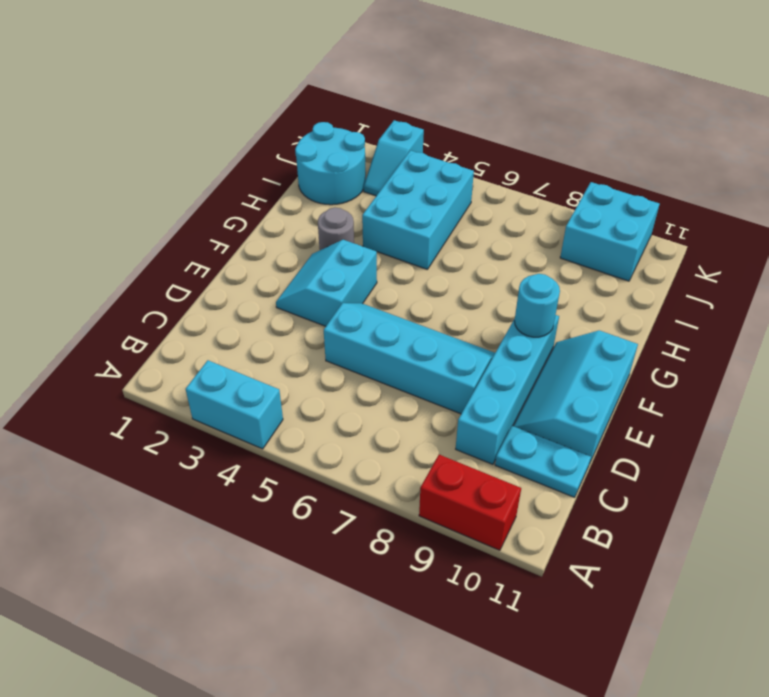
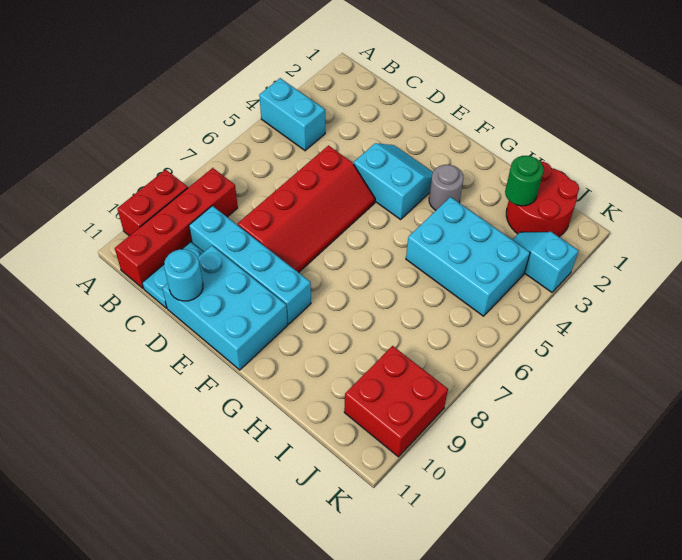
cyan brick A3:A4 level 1 -> cyan brick A4:B4 level 1
none -> red brick B8:B11 level 1
cyan slope D5:E8 level 1 top D -> red slope D5:E8 level 1 top D
cyan slope D10:F11 level 1 top 11 -> cyan brick D10:F11 level 1
cyan round brick F9 level 2 -> cyan round brick D11 level 2
cyan round brick I1:J2 level 1 -> red round brick I1:J2 level 1
none -> green round brick I2 level 2
cyan brick J9:K10 level 1 -> red brick J9:K10 level 1

